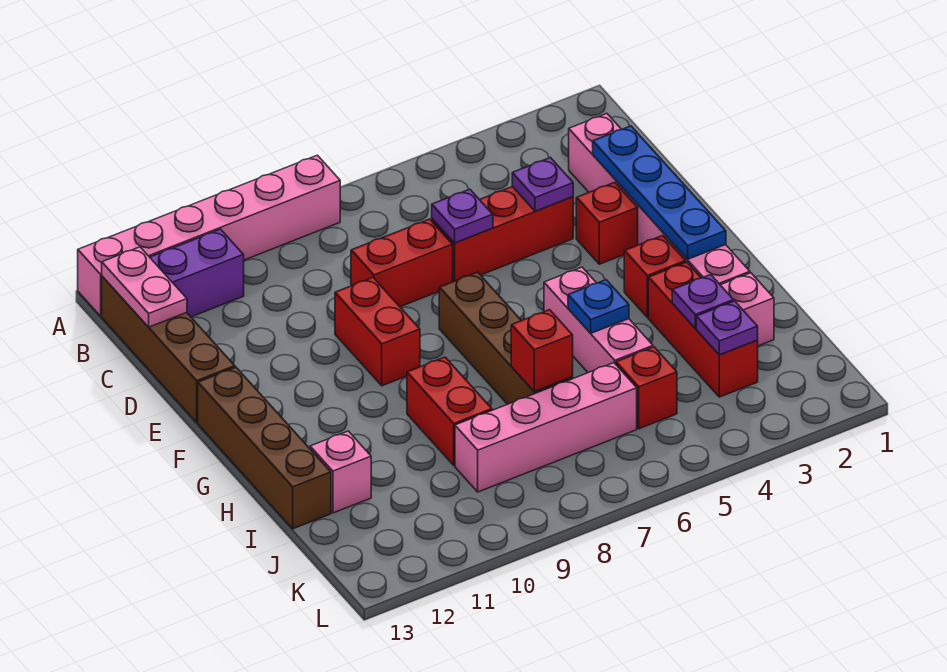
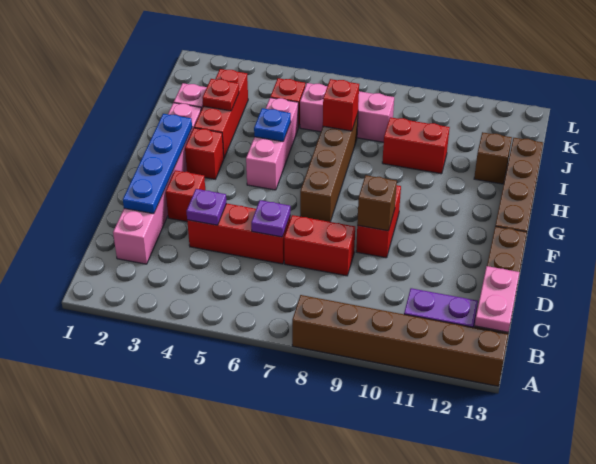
pink brick A8:A13 level 1 -> brown brick A8:A13 level 1
none -> brown brick E9 level 2
red brick H9:I9 level 1 -> red brick I9:I10 level 1
purple plate I3 level 2 -> red plate I3 level 2
pink brick I12 level 1 -> brown brick I12 level 1
purple plate J3 level 2 -> none
pink brick J6:J9 level 1 -> pink brick J6:J8 level 1

